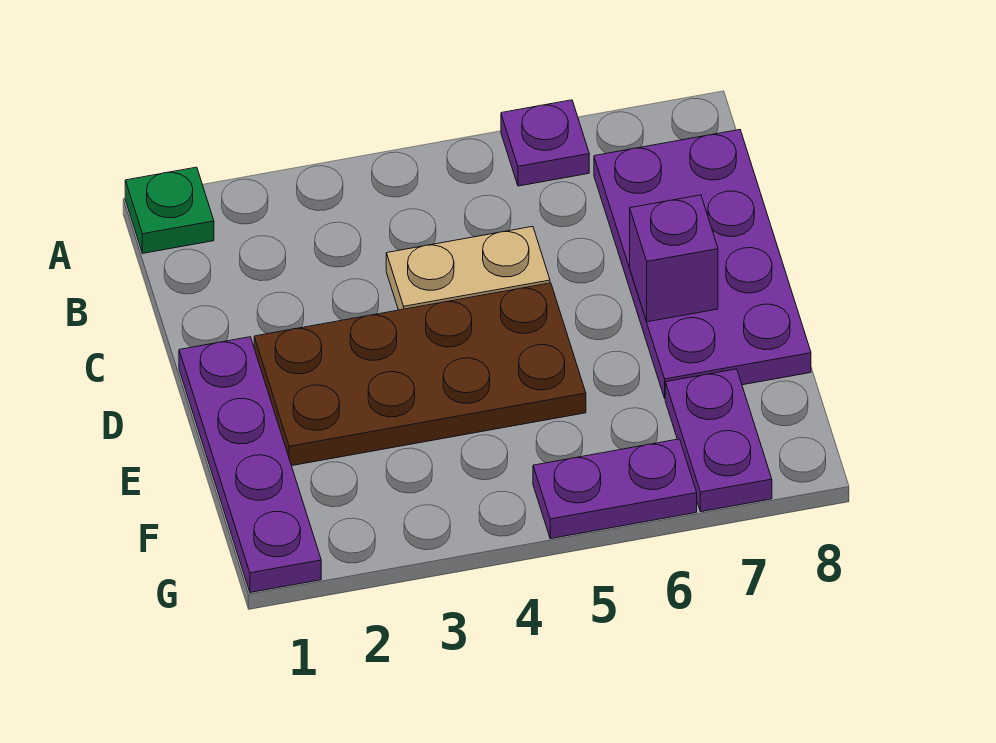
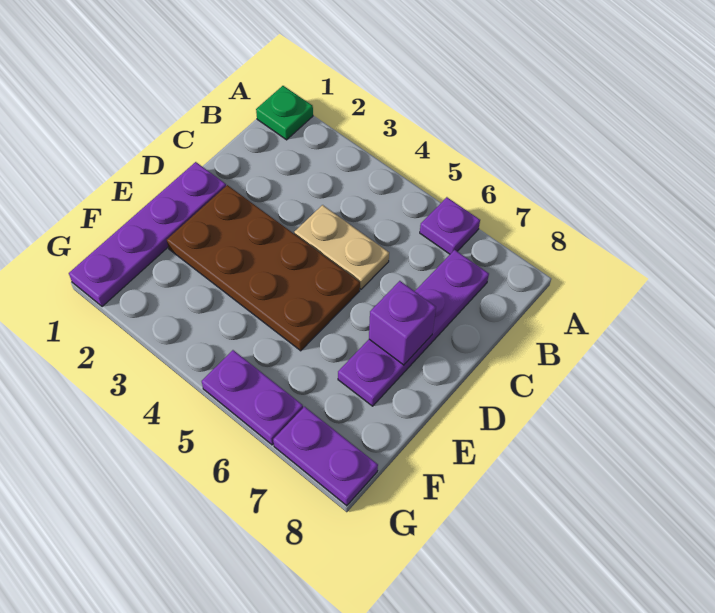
purple plate B7:E8 level 1 -> purple plate B7:E7 level 1
purple plate F7:G7 level 1 -> purple plate G7:G8 level 1

